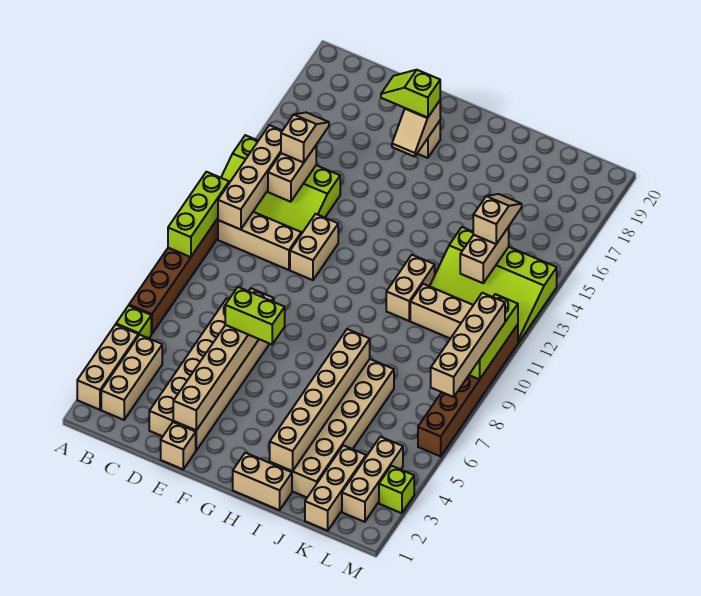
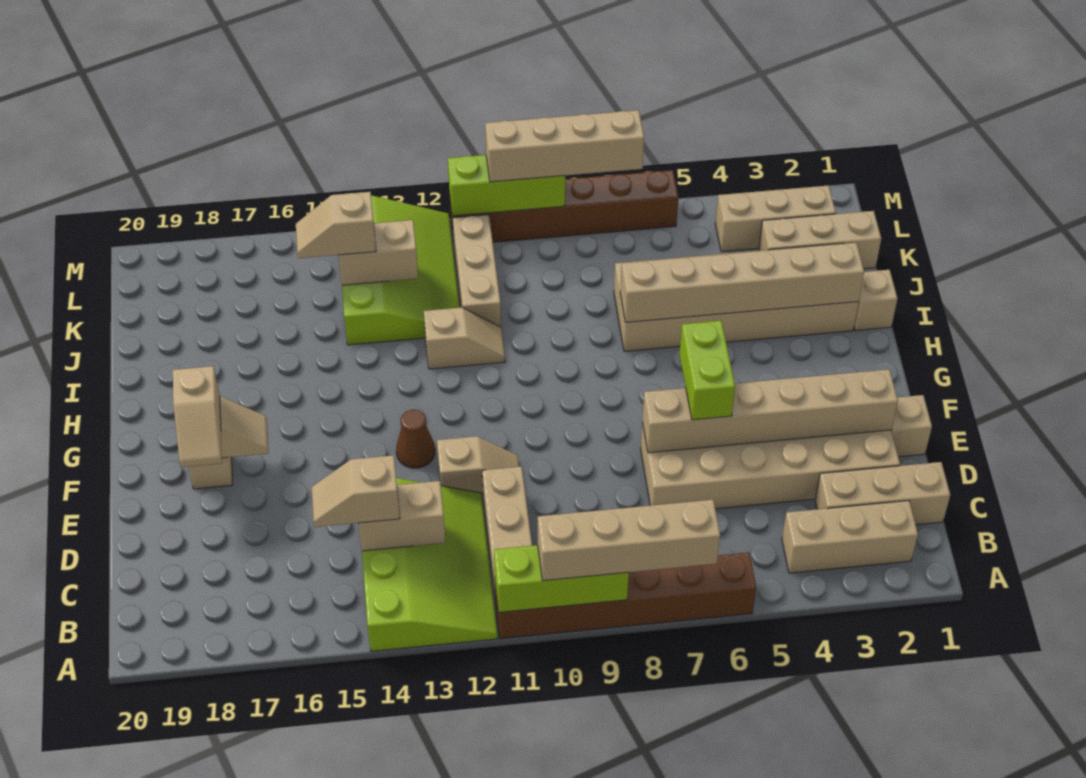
tan brick A2:A4 level 1 -> tan brick C1:C3 level 1
lime brick A5 level 1 -> none
tan brick B11:B14 level 2 -> tan brick A7:A10 level 3
tan brick E11:E12 level 1 -> tan slope E11:E12 level 1 top 12
lime slope E18:F18 level 3 top F -> tan slope E18:F18 level 3 top F
none -> brown cone F13 level 1
tan brick H1:I1 level 1 -> tan brick I1 level 1
tan brick I11:I12 level 1 -> tan slope I11:I12 level 1 top 12
lime brick M3 level 1 -> none

